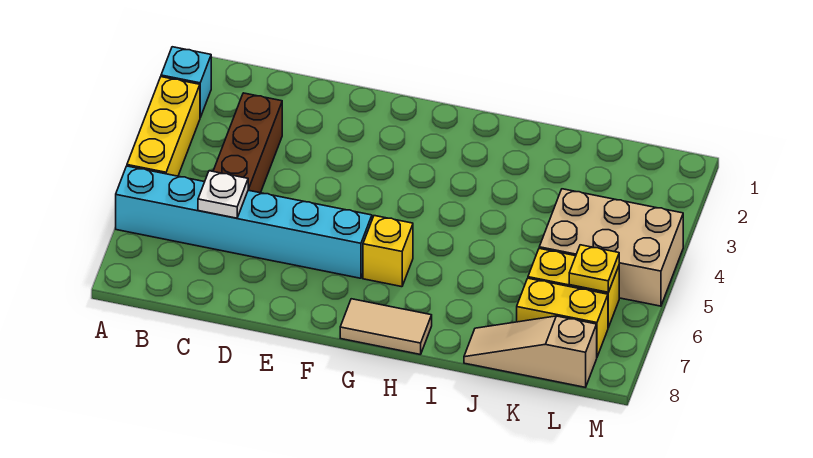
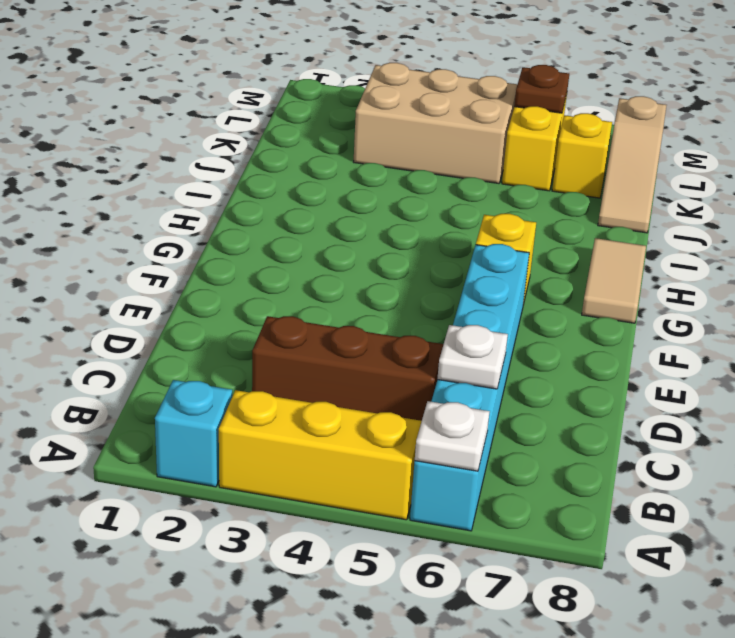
none -> white plate A6 level 2
tan brick K4:M5 level 1 -> tan brick K3:L5 level 1
yellow brick K7:L7 level 1 -> yellow brick K7 level 1
yellow plate L6 level 2 -> brown plate L6 level 2

